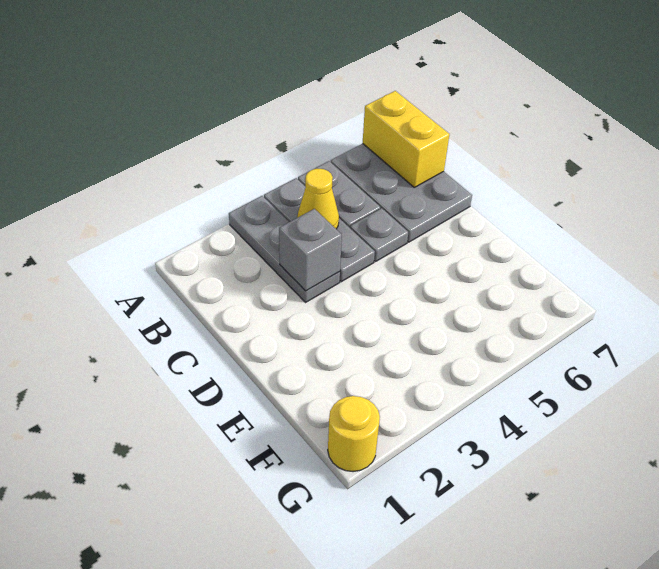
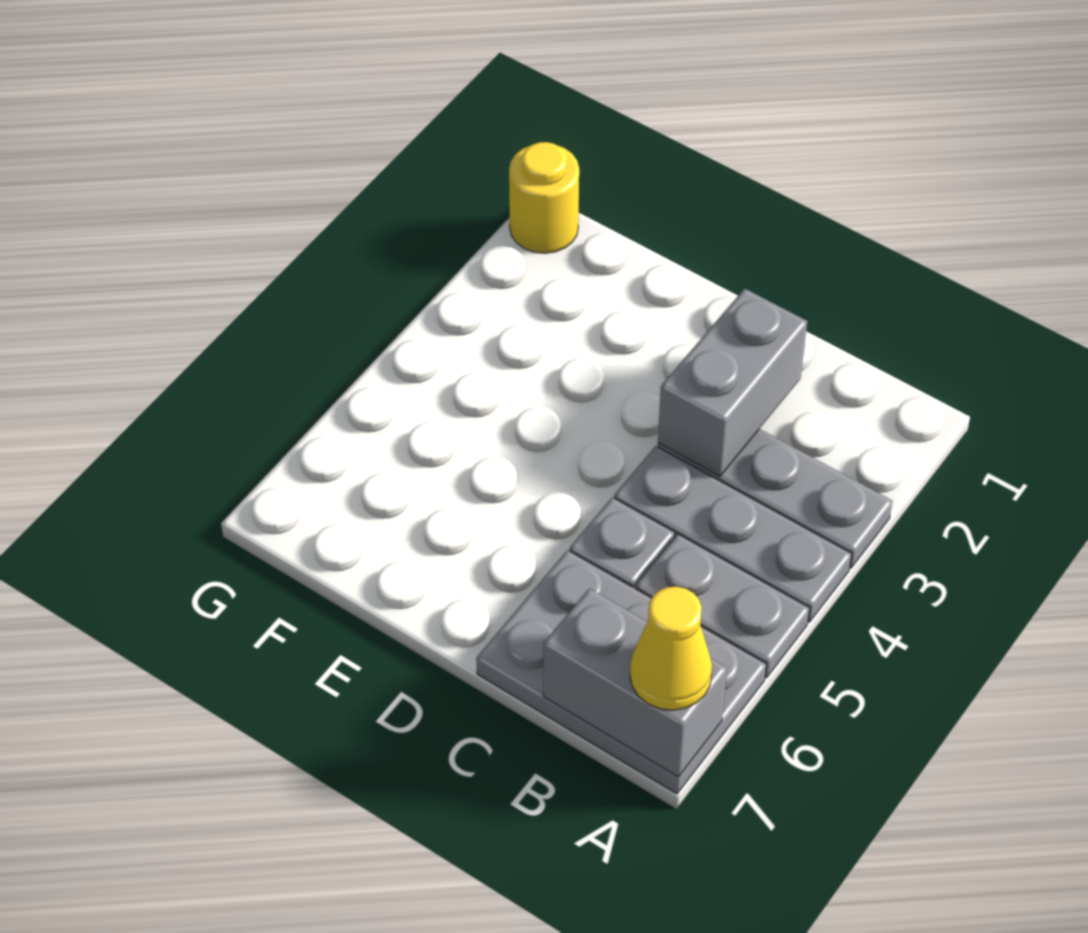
yellow brick A7:B7 level 2 -> grey brick A7:B7 level 2
yellow cone B4 level 2 -> yellow cone A7 level 3
grey brick C3 level 2 -> grey brick C2:C3 level 2

